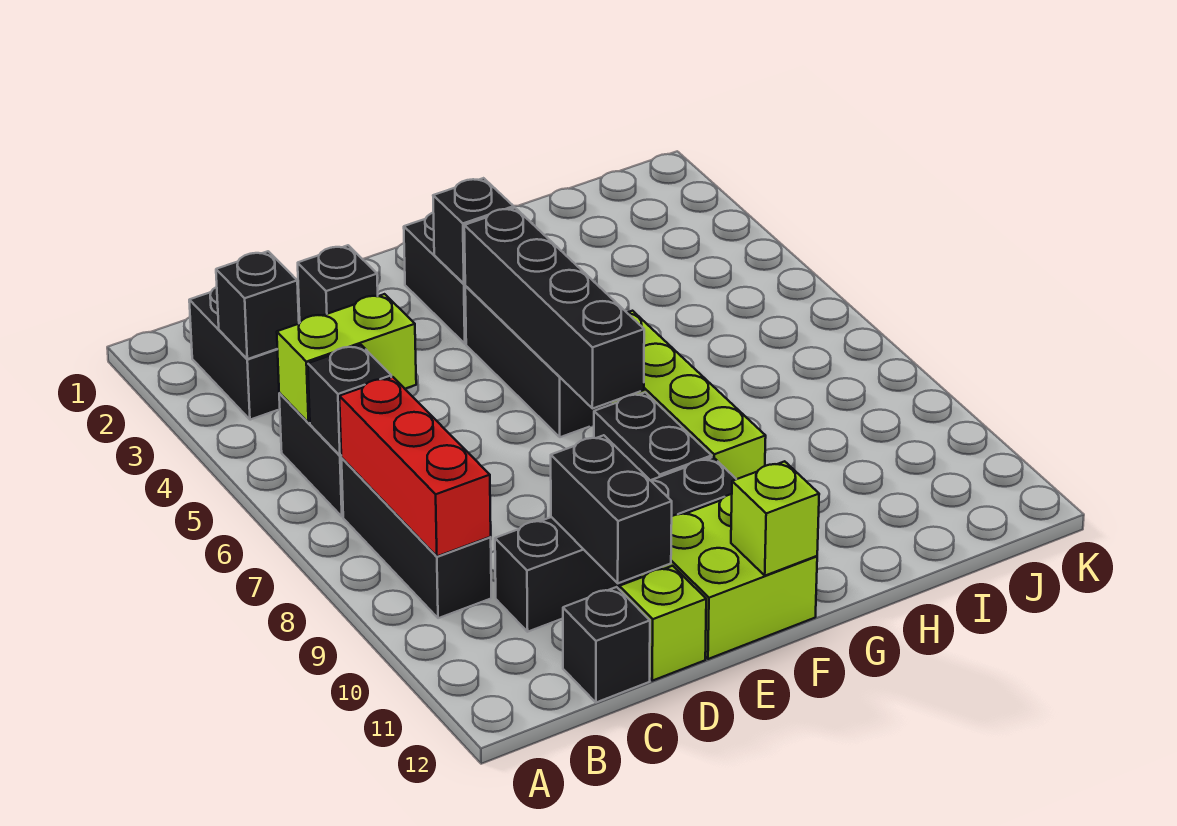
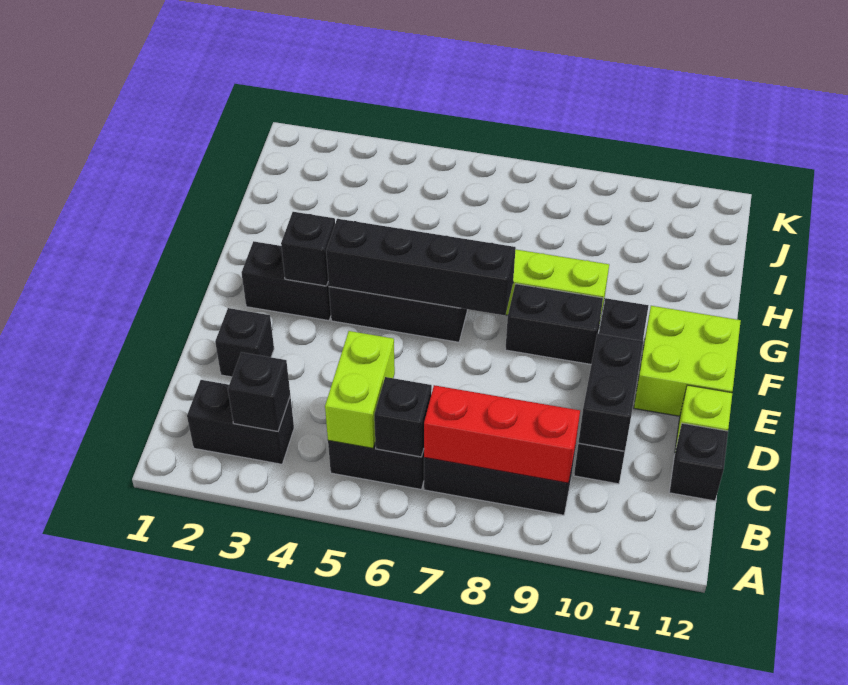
black brick D10:D11 level 2 -> black brick C10:D10 level 2
lime brick F12 level 2 -> none

